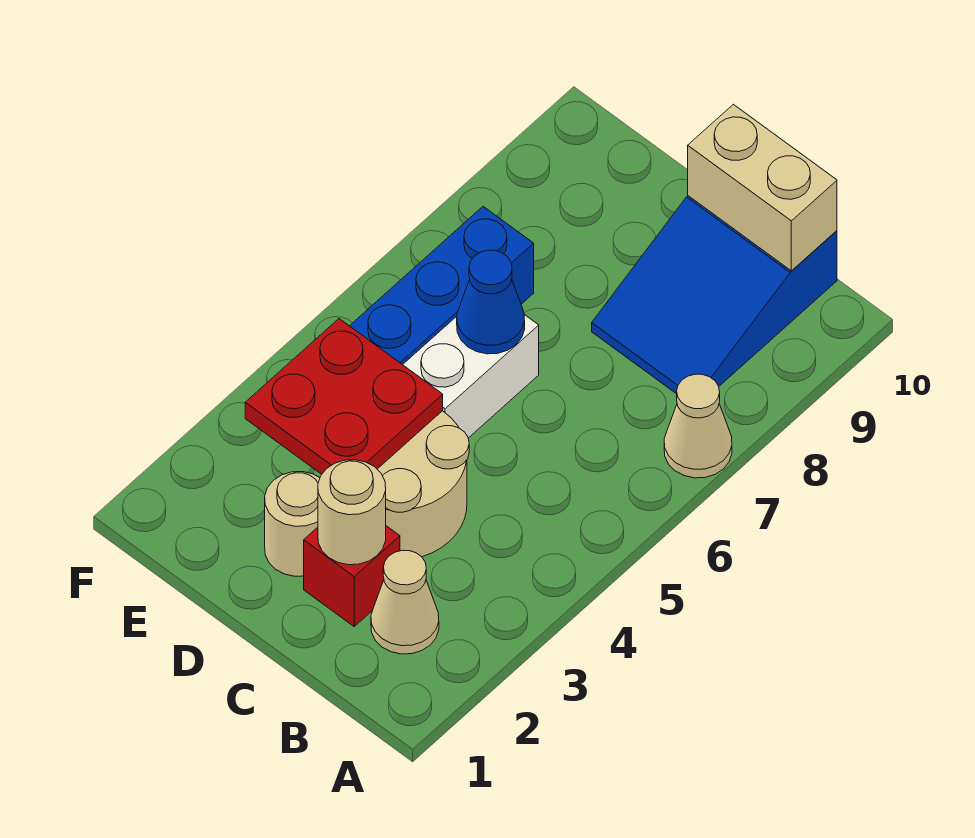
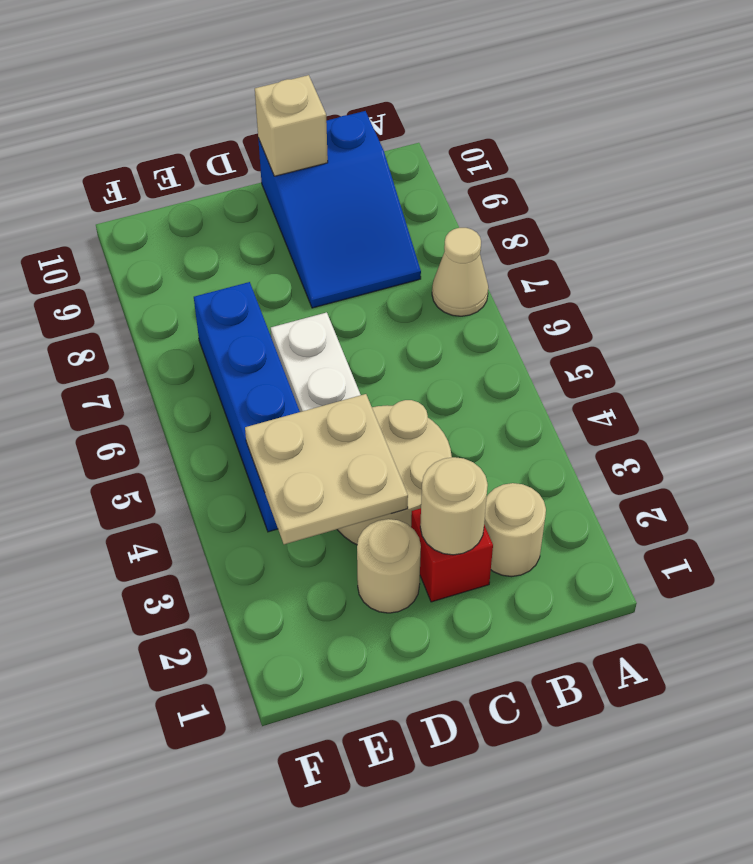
tan cone B2 level 1 -> tan round brick B2 level 1
tan brick B10:C10 level 2 -> tan brick C10 level 2
red plate D3:E4 level 2 -> tan plate D3:E4 level 2
blue cone D6 level 2 -> none

